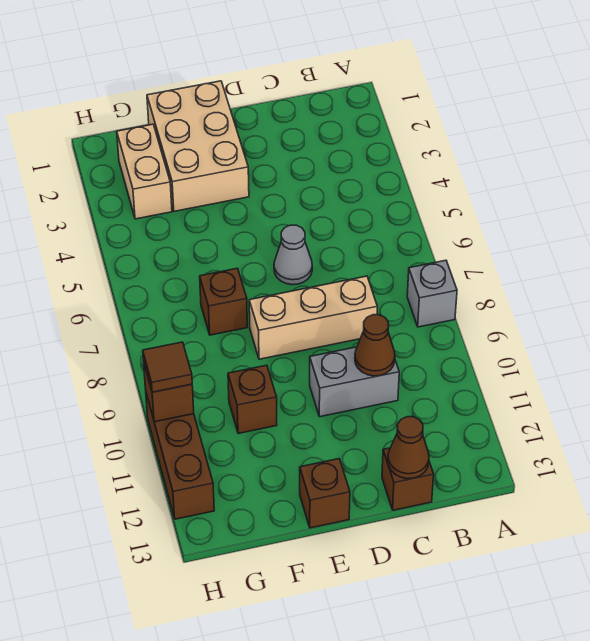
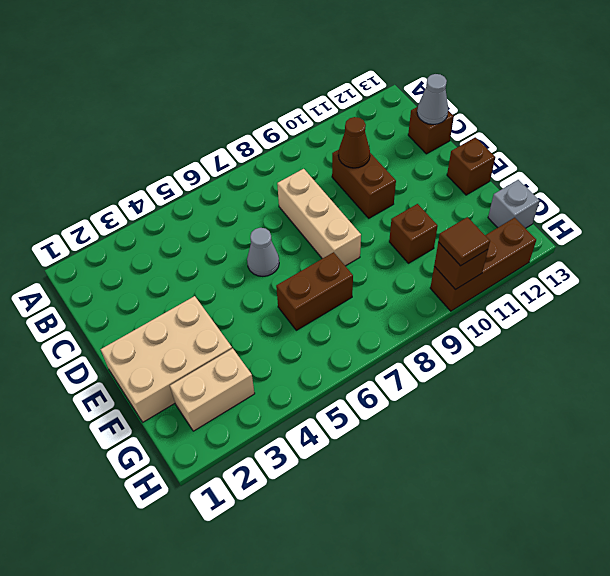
grey brick A8 level 1 -> grey brick G13 level 1
grey brick C10:D10 level 1 -> brown brick C10:D10 level 1
brown cone C13 level 2 -> grey cone C13 level 2
brown brick F7 level 1 -> brown brick F6:F7 level 1

